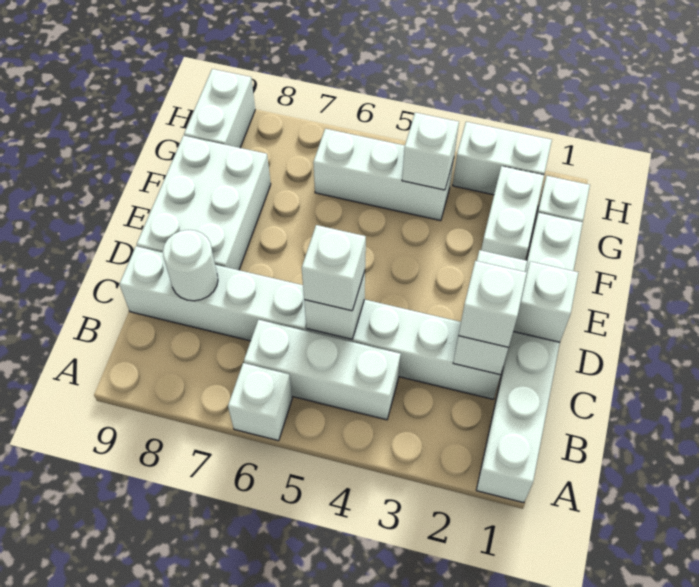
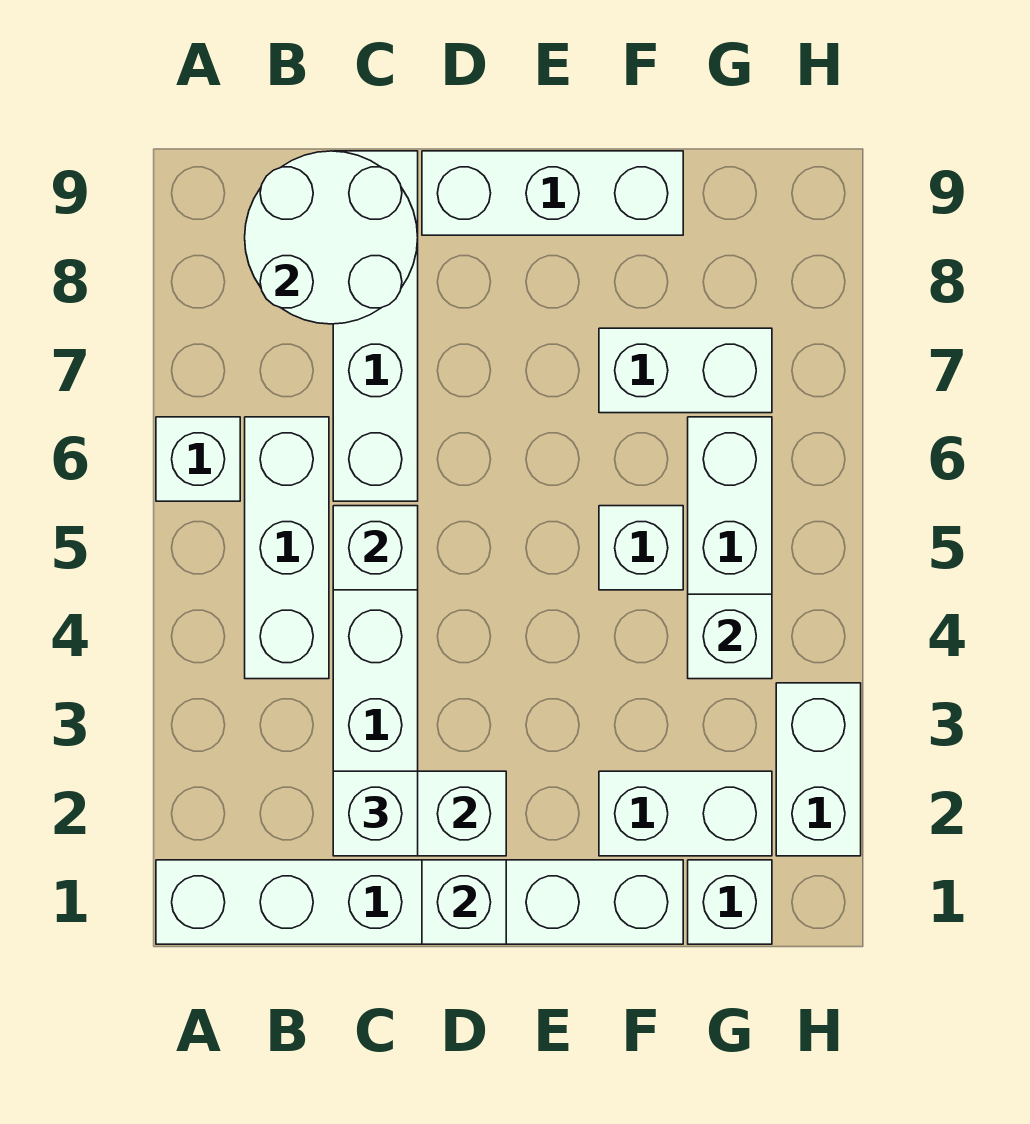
white brick C5 level 3 -> white brick F5 level 1
white round brick C8 level 2 -> white round brick B8:C9 level 2
white brick D8:F9 level 1 -> white brick D9:F9 level 1
white brick G9:H9 level 1 -> white brick F7:G7 level 1

